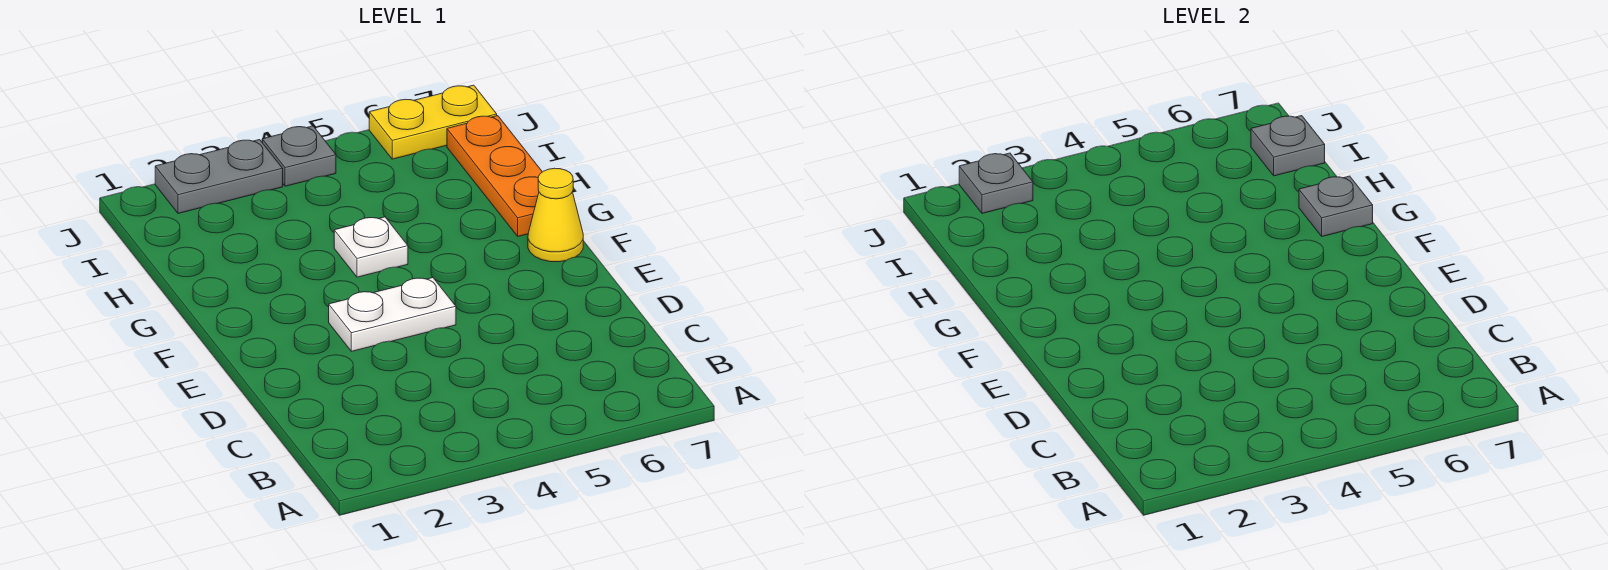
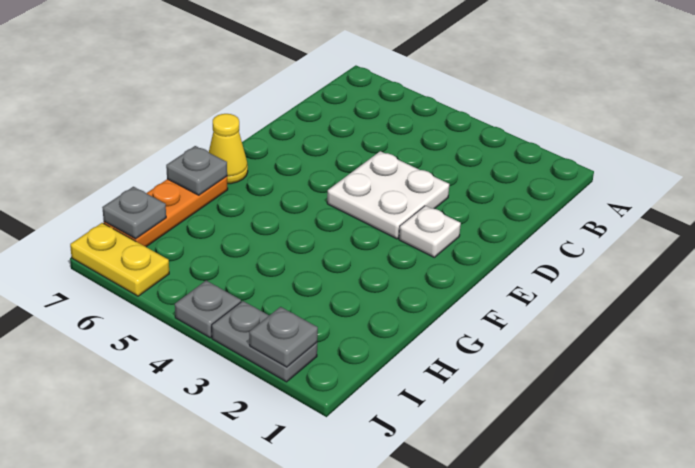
white plate E3:E4 level 1 -> white plate D3:E4 level 1
white plate G4 level 1 -> white plate E2 level 1

